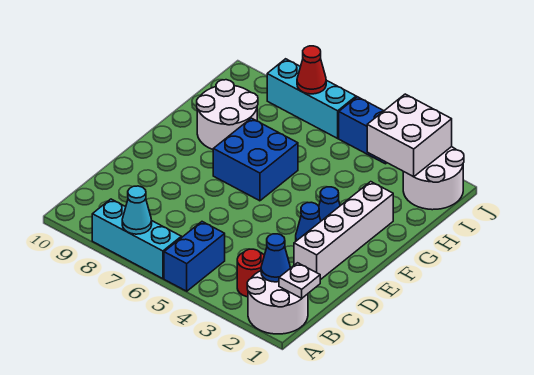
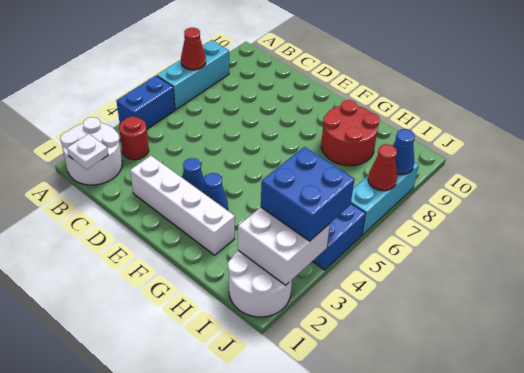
blue brick A5:B5 level 1 -> blue brick A4:A5 level 1
cyan cone A7 level 2 -> red cone A7 level 2
blue cone B2 level 2 -> blue cone J8 level 2
blue brick F6:G7 level 1 -> blue brick I3:J4 level 3
white round brick G8:H9 level 1 -> red round brick G8:H9 level 1

